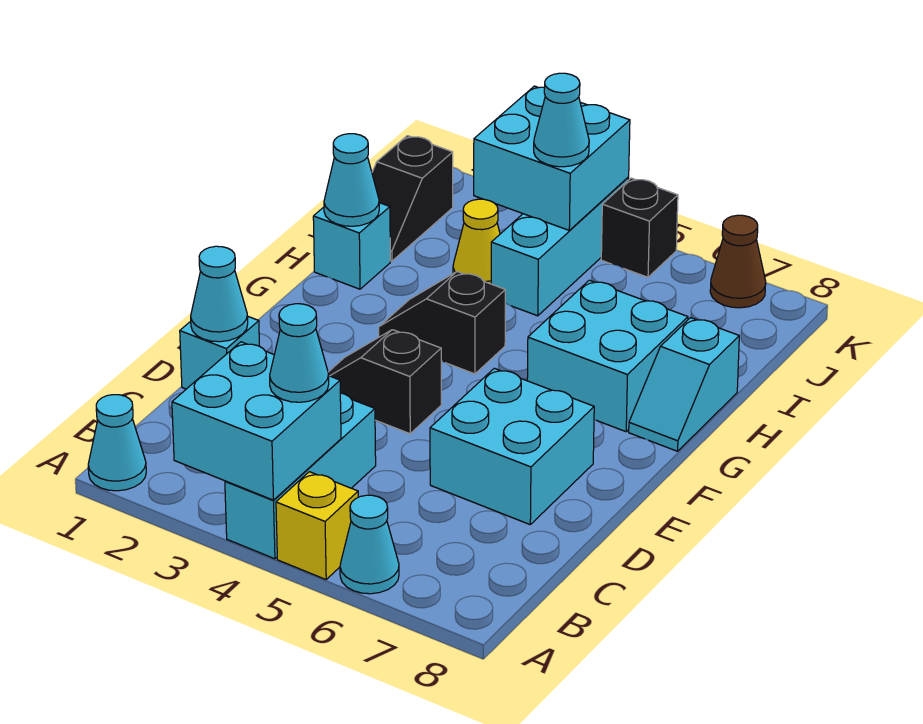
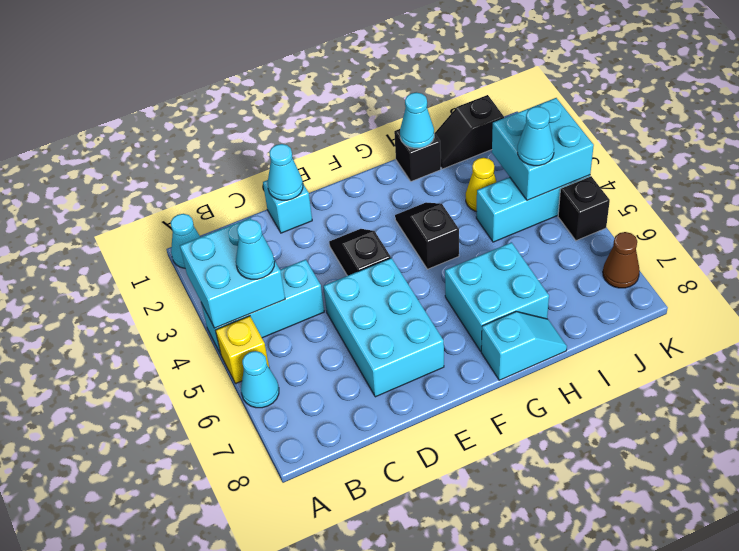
cyan brick D6:E7 level 1 -> cyan brick D5:E7 level 1
cyan slope G8:H8 level 1 top H -> cyan slope G8:H8 level 1 top G
cyan brick H1 level 1 -> black brick H1 level 1

